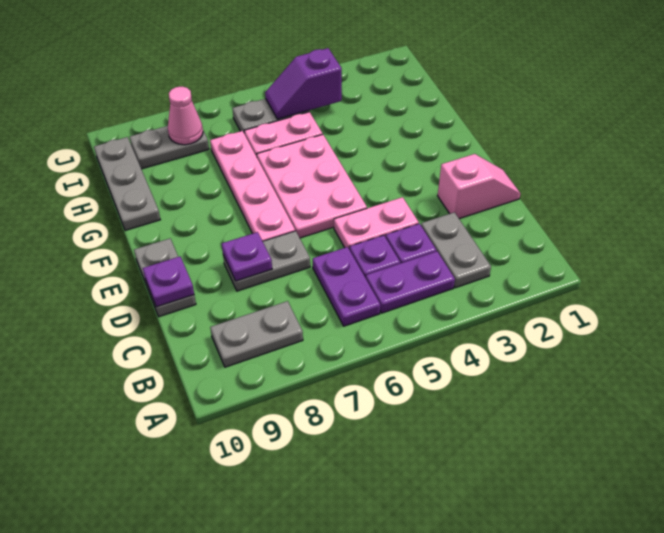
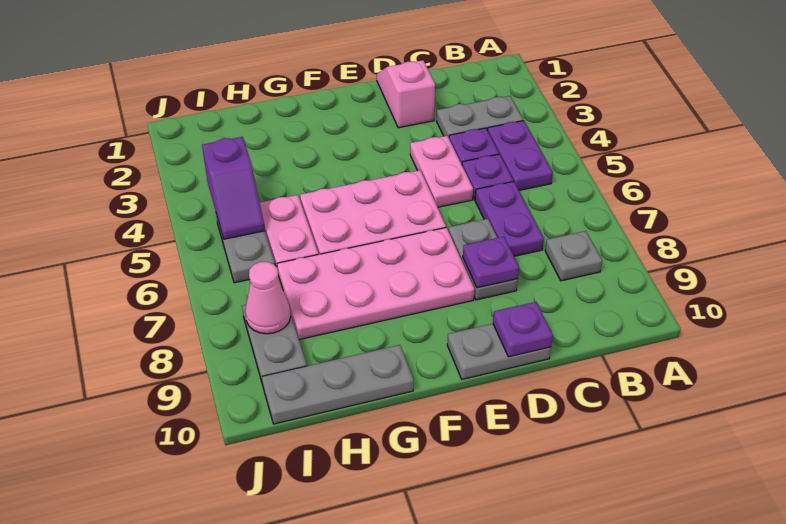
purple plate B6:C6 level 1 -> purple plate C6:C7 level 1
grey plate B8:B9 level 1 -> grey plate B8 level 1
pink plate E7:H7 level 1 -> pink plate E7:H8 level 1

